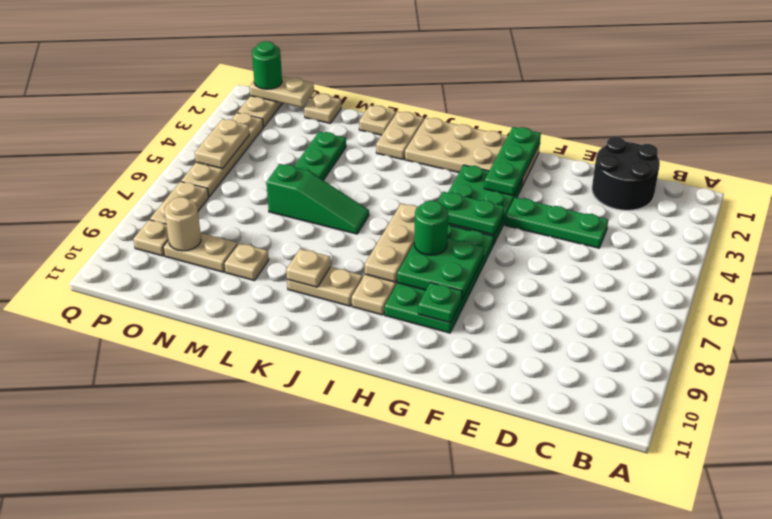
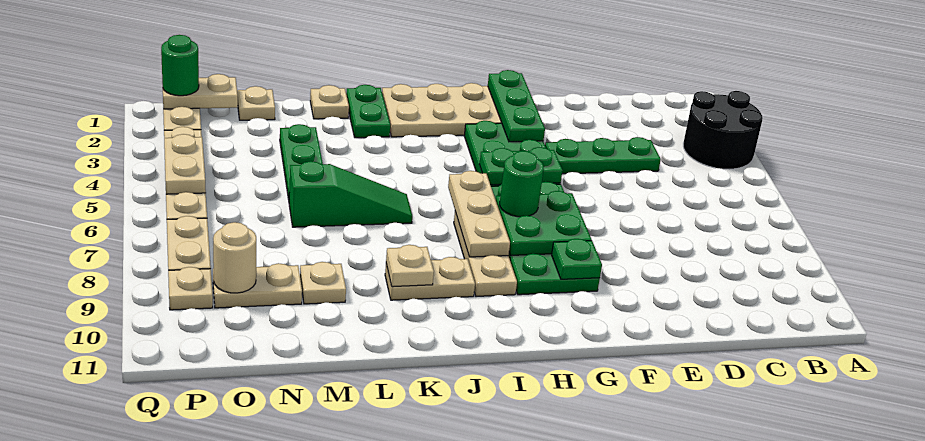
black round brick C1:D2 level 1 -> black round brick A3:B4 level 1
tan plate K1:K2 level 1 -> green plate K1:K2 level 1

